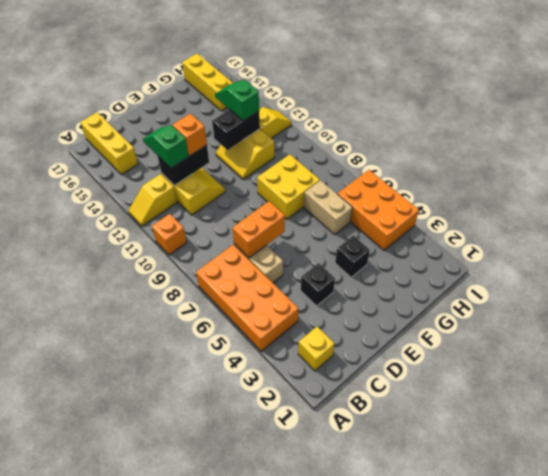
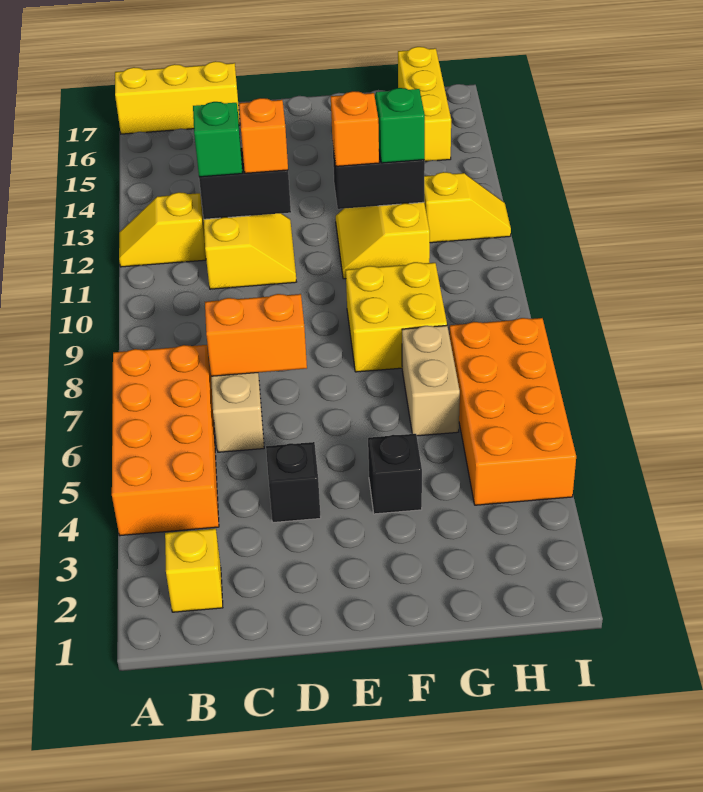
orange brick A10 level 1 -> orange brick F12 level 3
yellow brick B15:B17 level 1 -> yellow brick A17:C17 level 1
orange brick H4:I6 level 1 -> orange brick H4:I7 level 1

